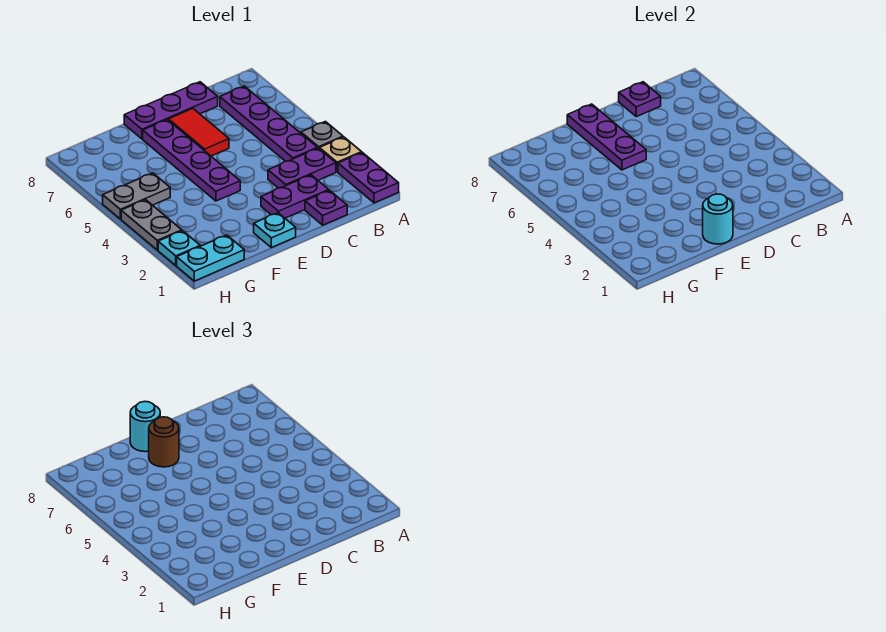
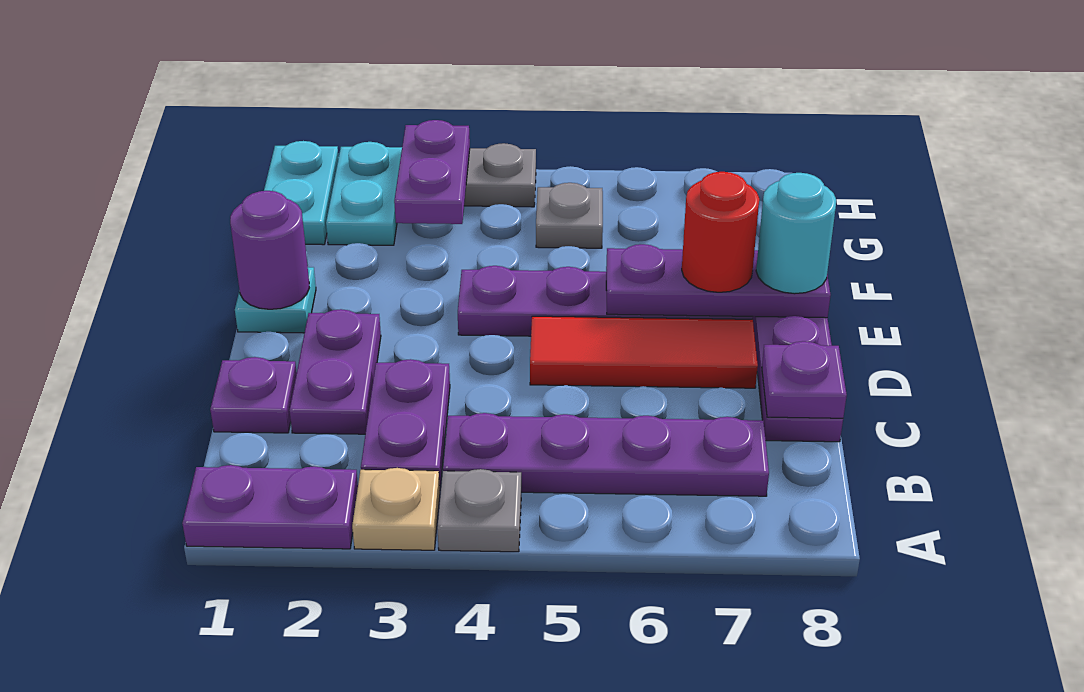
red tile D6:D7 level 1 -> red tile D5:D7 level 1
cyan round brick E1 level 2 -> purple round brick E1 level 2
brown round brick E7 level 3 -> red round brick E7 level 3
none -> purple plate G3:H3 level 2
grey plate G5:H5 level 1 -> grey plate G5 level 1
cyan plate H2 level 1 -> cyan plate G2:H2 level 1

